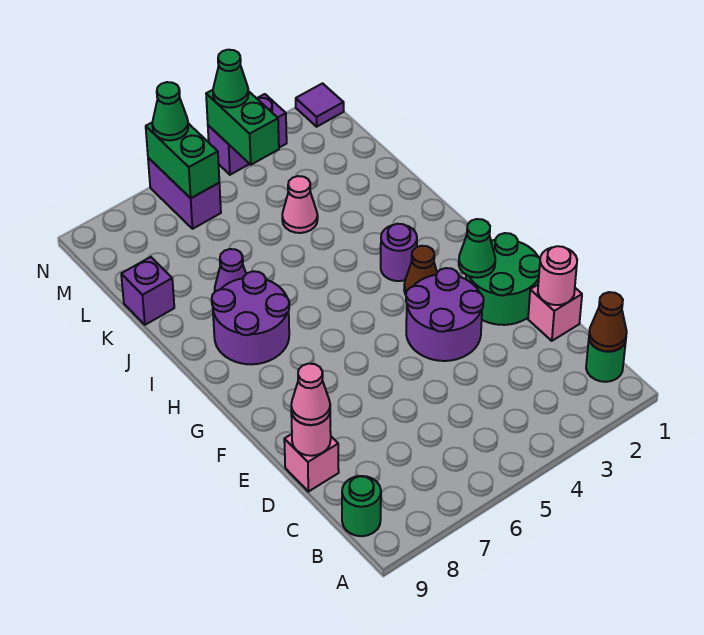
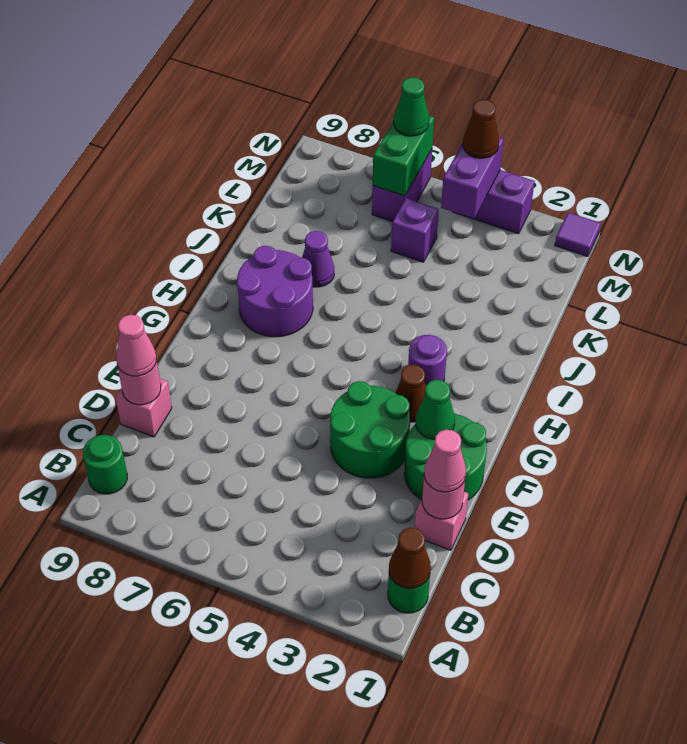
purple round brick E3:F4 level 1 -> green round brick E3:F4 level 1
pink cone K4 level 1 -> pink cone D1 level 3
purple brick K9 level 1 -> purple brick L5 level 1
green brick M4:N4 level 2 -> purple brick M4:N4 level 2
green cone N4 level 3 -> brown cone N4 level 3

